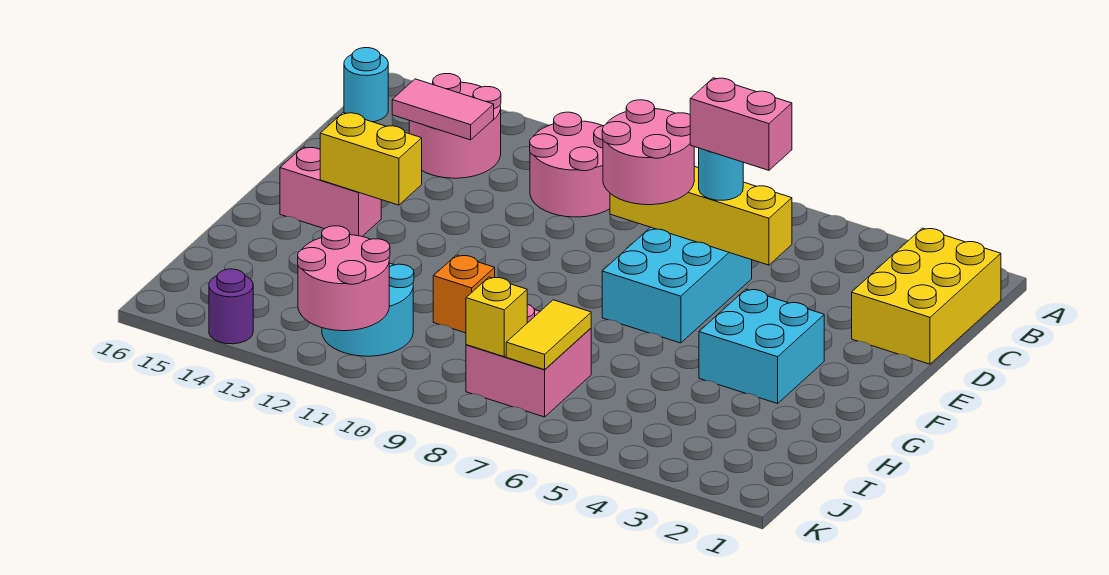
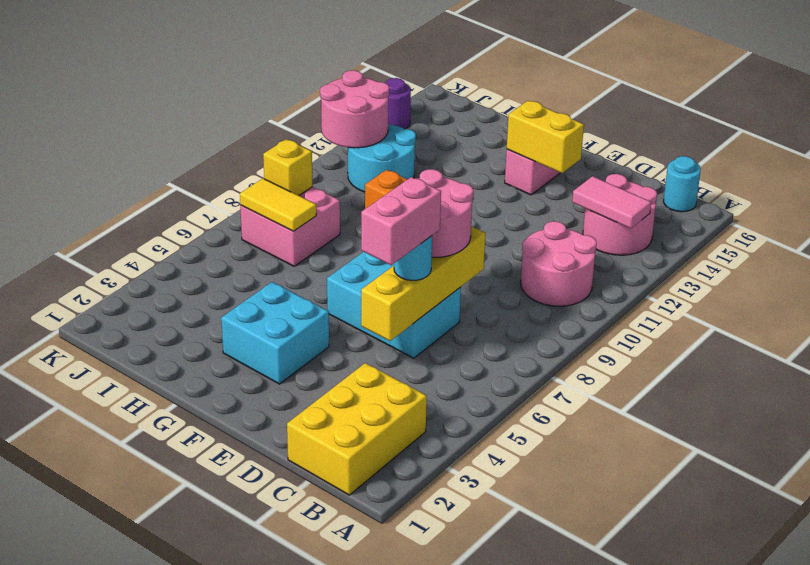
yellow brick B1:D2 level 1 -> yellow brick B1:C3 level 1
pink tile C13:C14 level 2 -> pink tile B13:C13 level 2
yellow brick F13:F14 level 2 -> yellow brick E14:F14 level 2

